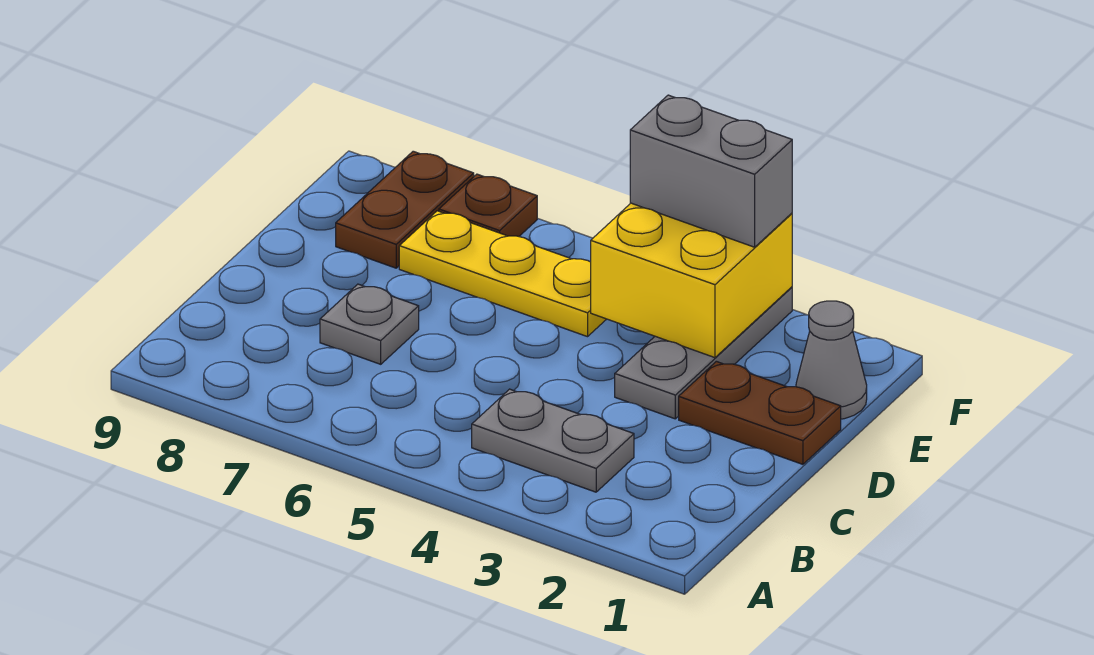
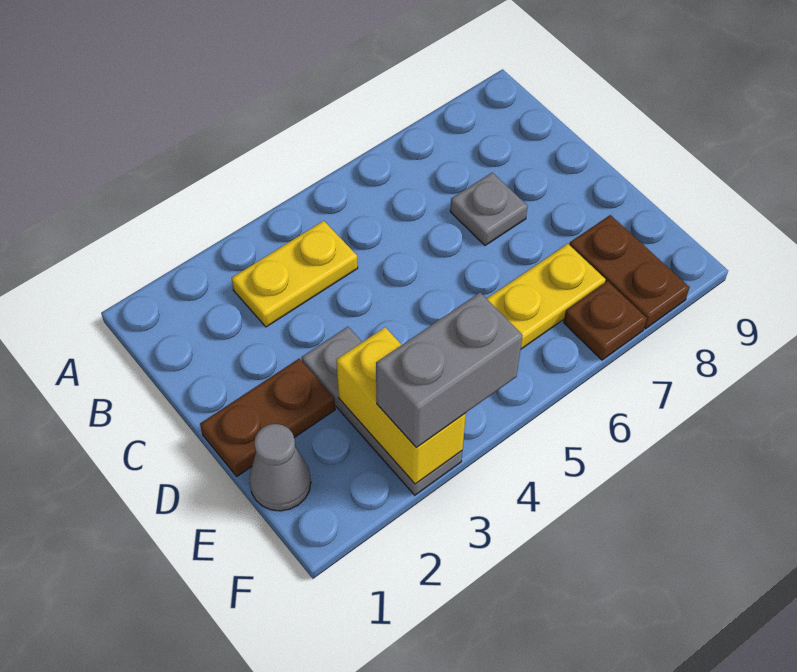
grey plate B3:B4 level 1 -> yellow plate B3:B4 level 1
yellow brick E3:F4 level 2 -> yellow brick E3:F3 level 2

